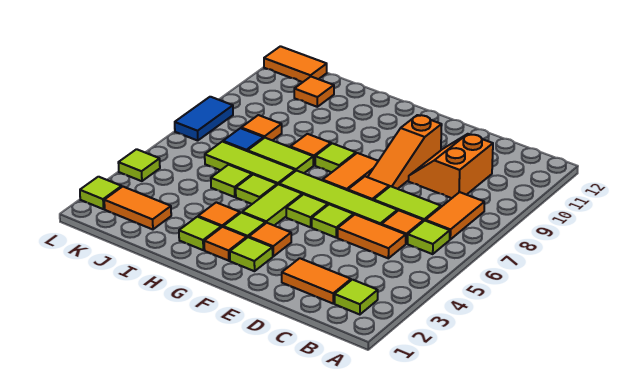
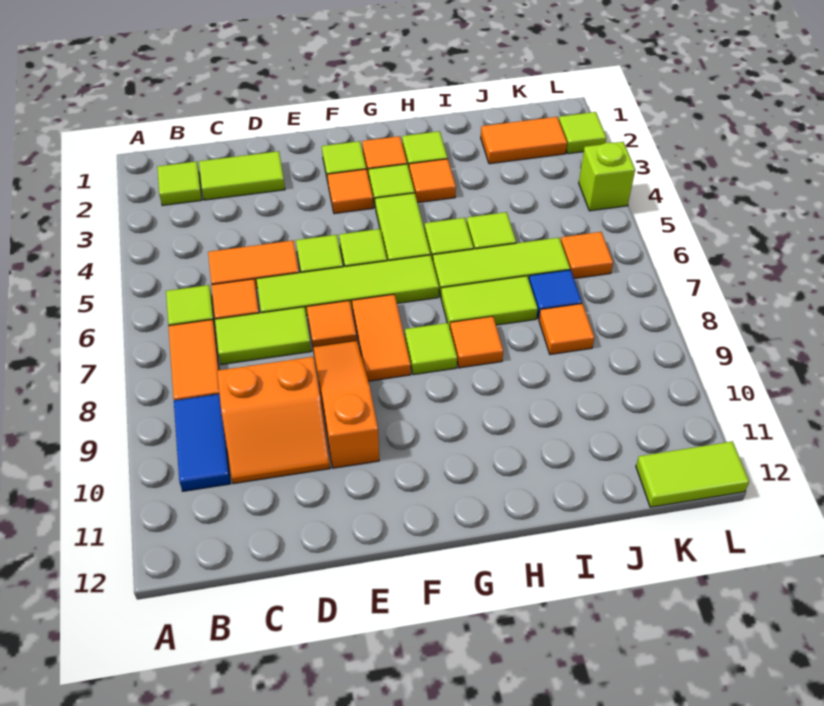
orange tile C2:D2 level 1 -> lime tile C2:D2 level 1
orange slope C9:D10 level 1 top C -> orange slope C9:D10 level 1 top 9
orange tile J11 level 1 -> orange tile K6 level 1
orange tile K12:L12 level 1 -> lime tile K12:L12 level 1
lime tile L4 level 1 -> lime brick L4 level 1
blue tile L7:L8 level 1 -> blue tile B9:B10 level 1

